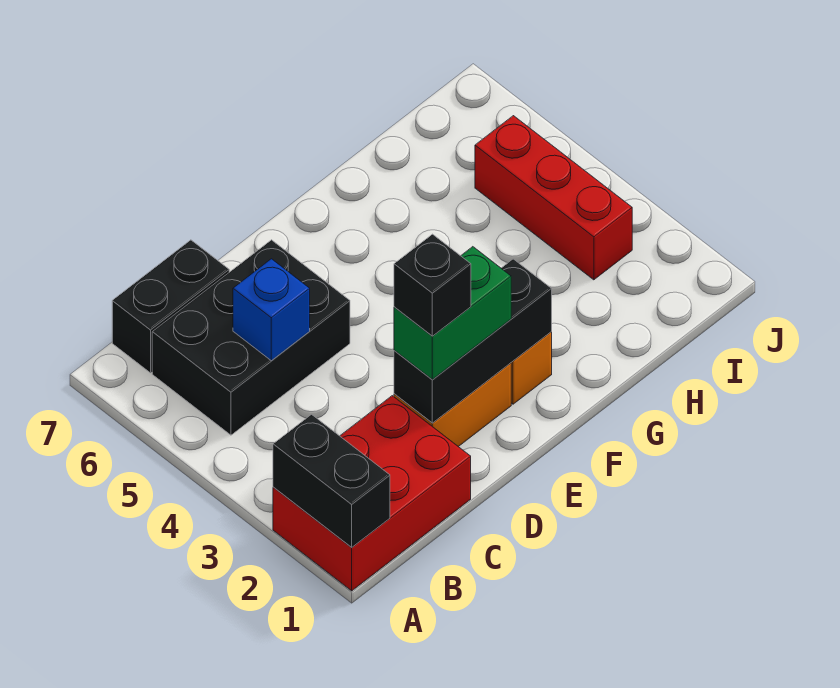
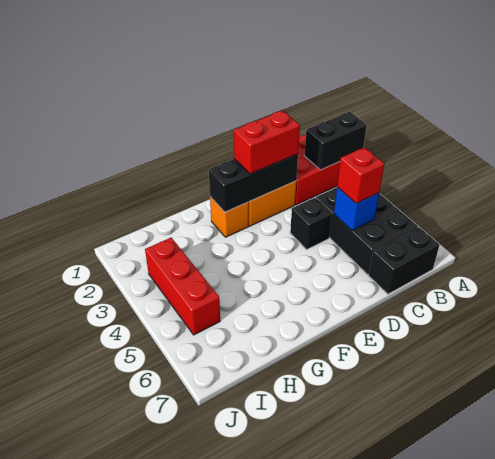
black brick A1:A2 level 2 -> black brick A2:B2 level 2
black brick B5:D6 level 1 -> black brick B4:C6 level 1
none -> red brick C5 level 3
green brick D2:E2 level 3 -> red brick D2:E2 level 3
black brick D2 level 4 -> black brick D4 level 1

